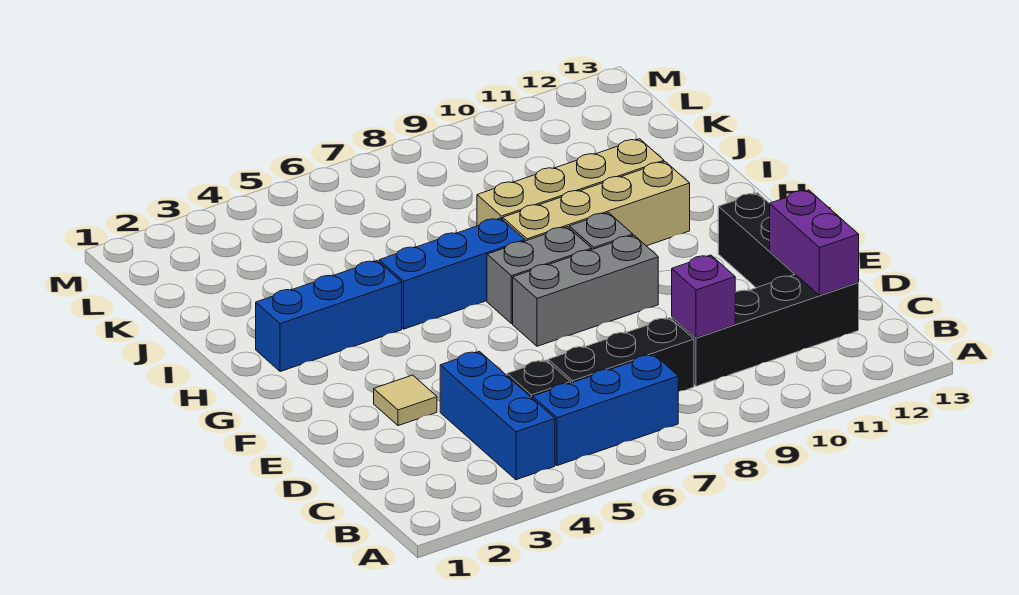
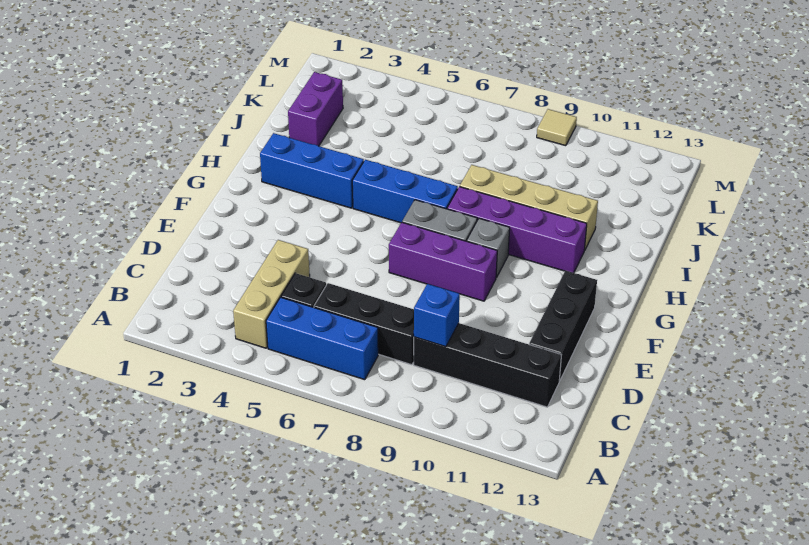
blue brick B4:D4 level 1 -> tan brick B4:D4 level 1
purple brick C9 level 2 -> blue brick C9 level 2
purple brick C12:D12 level 2 -> purple brick J2:K2 level 1
tan tile E3 level 1 -> tan tile M9 level 1
grey brick F7:F9 level 1 -> purple brick F7:F9 level 1
tan brick H8:H11 level 1 -> purple brick H8:H11 level 1

